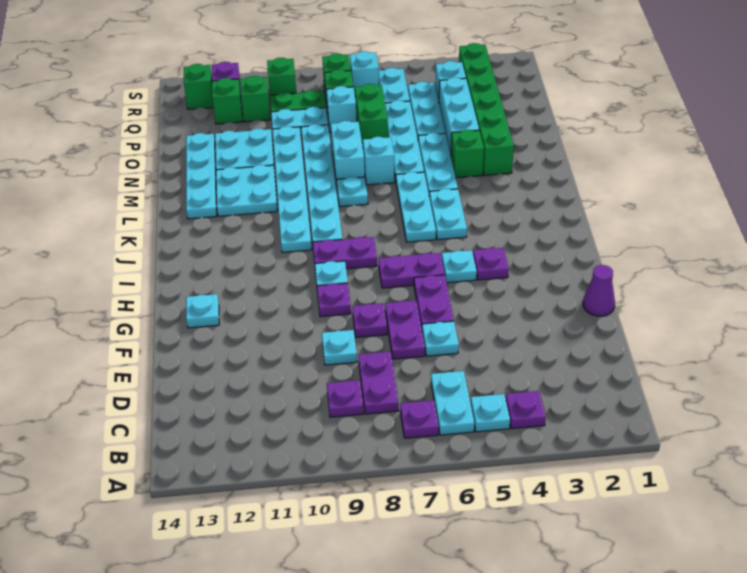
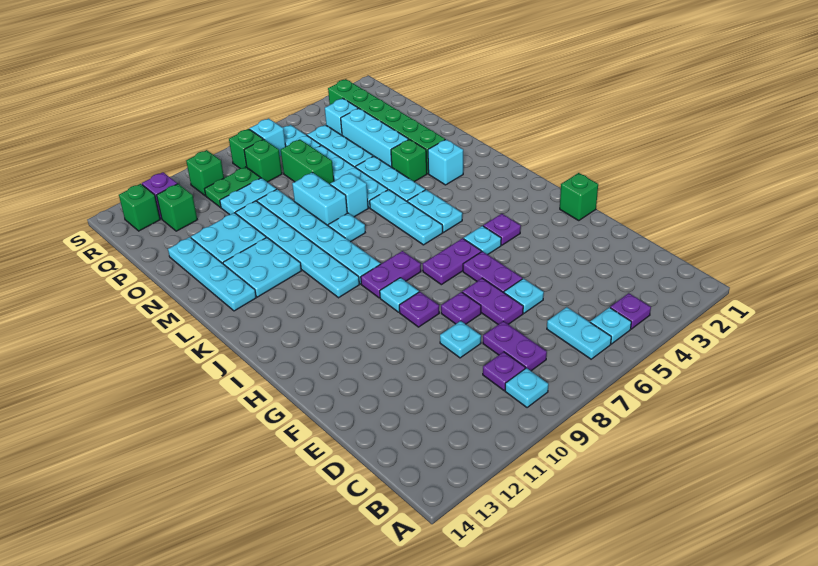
purple plate B7 level 1 -> none
purple cone F1 level 1 -> none
cyan plate G13 level 1 -> cyan plate B9 level 1
cyan brick P8 level 1 -> cyan brick L3 level 1
green brick Q11 level 1 -> green brick G1 level 1

